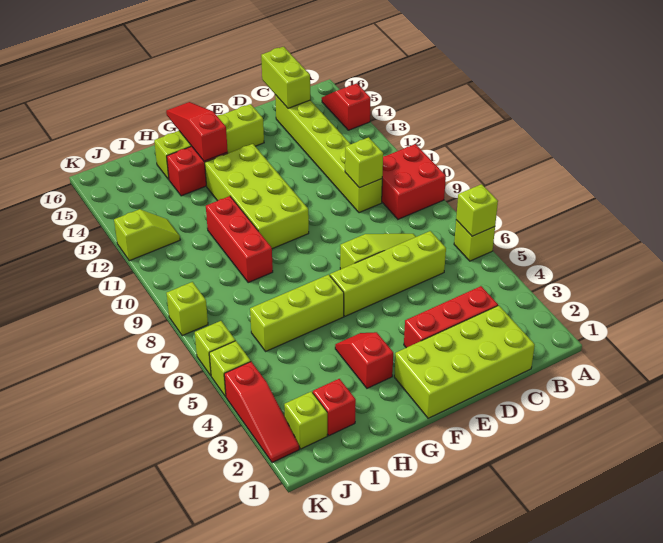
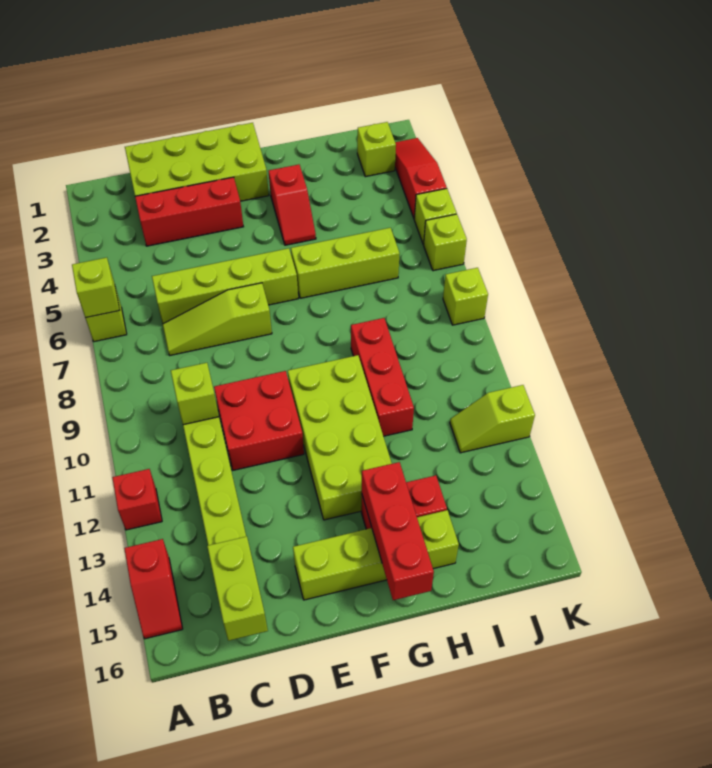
red brick A9:B10 level 1 -> red brick D10:E11 level 1
red slope G14:G16 level 2 top 14 -> red brick G14:G16 level 2
red brick I2 level 1 -> red brick A12 level 1

